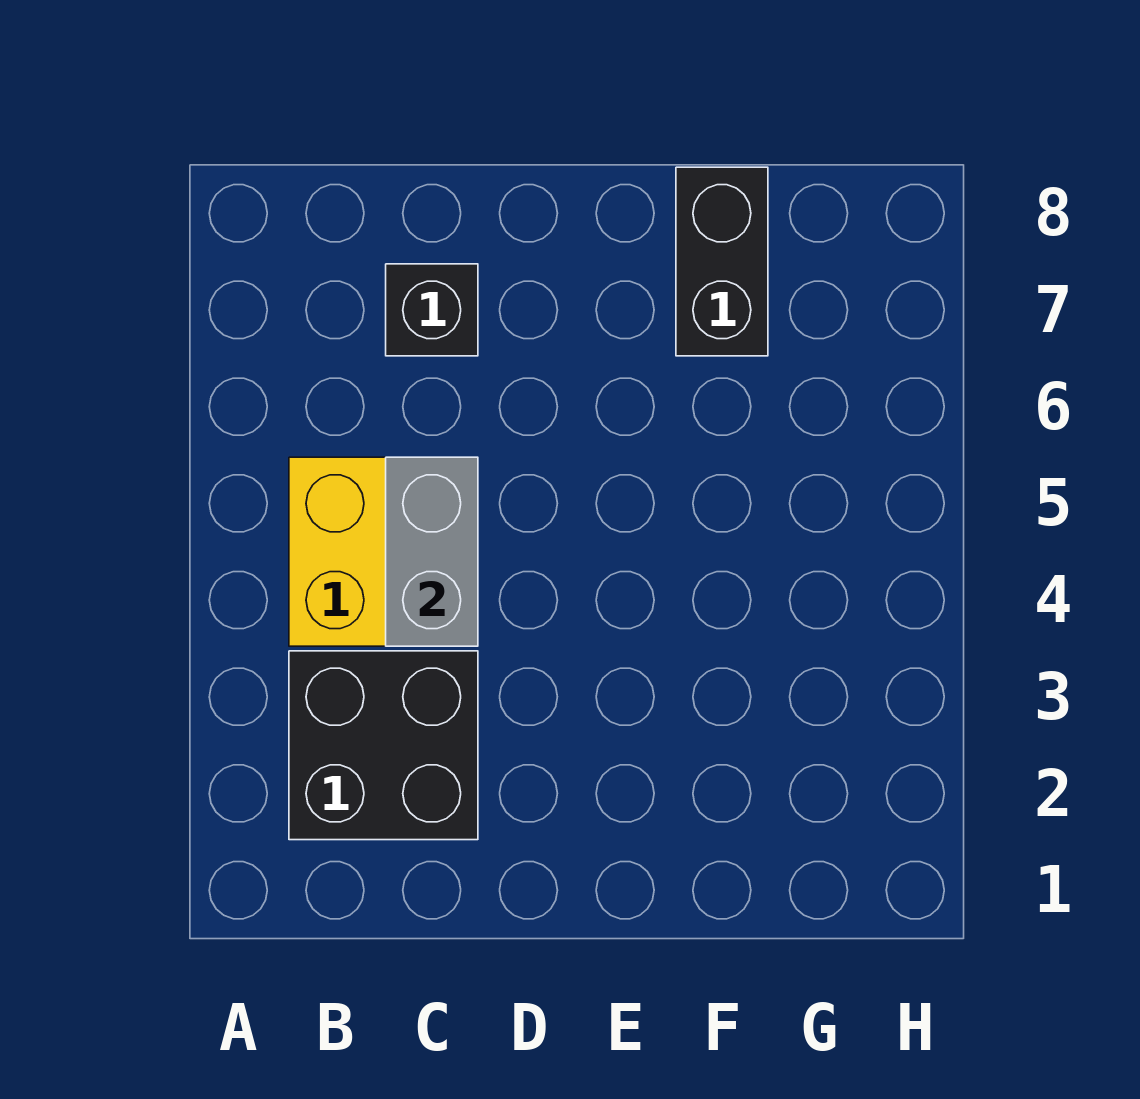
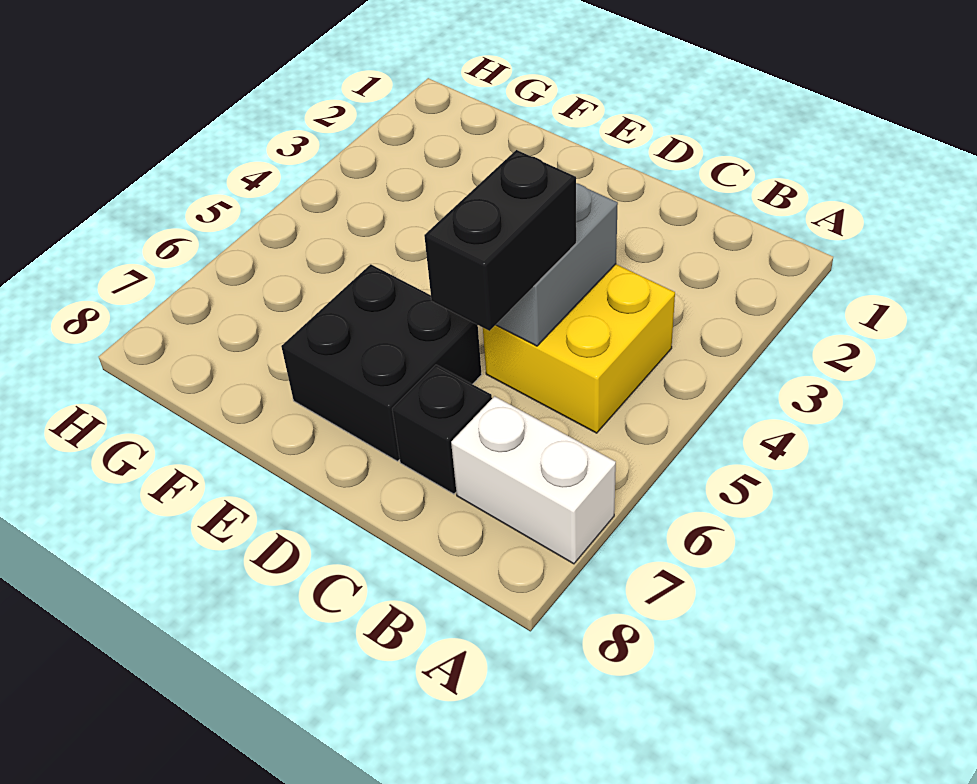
none -> white brick A7:B7 level 1
black brick B2:C3 level 1 -> black brick D6:E7 level 1
black brick F7:F8 level 1 -> black brick C5:C6 level 3

